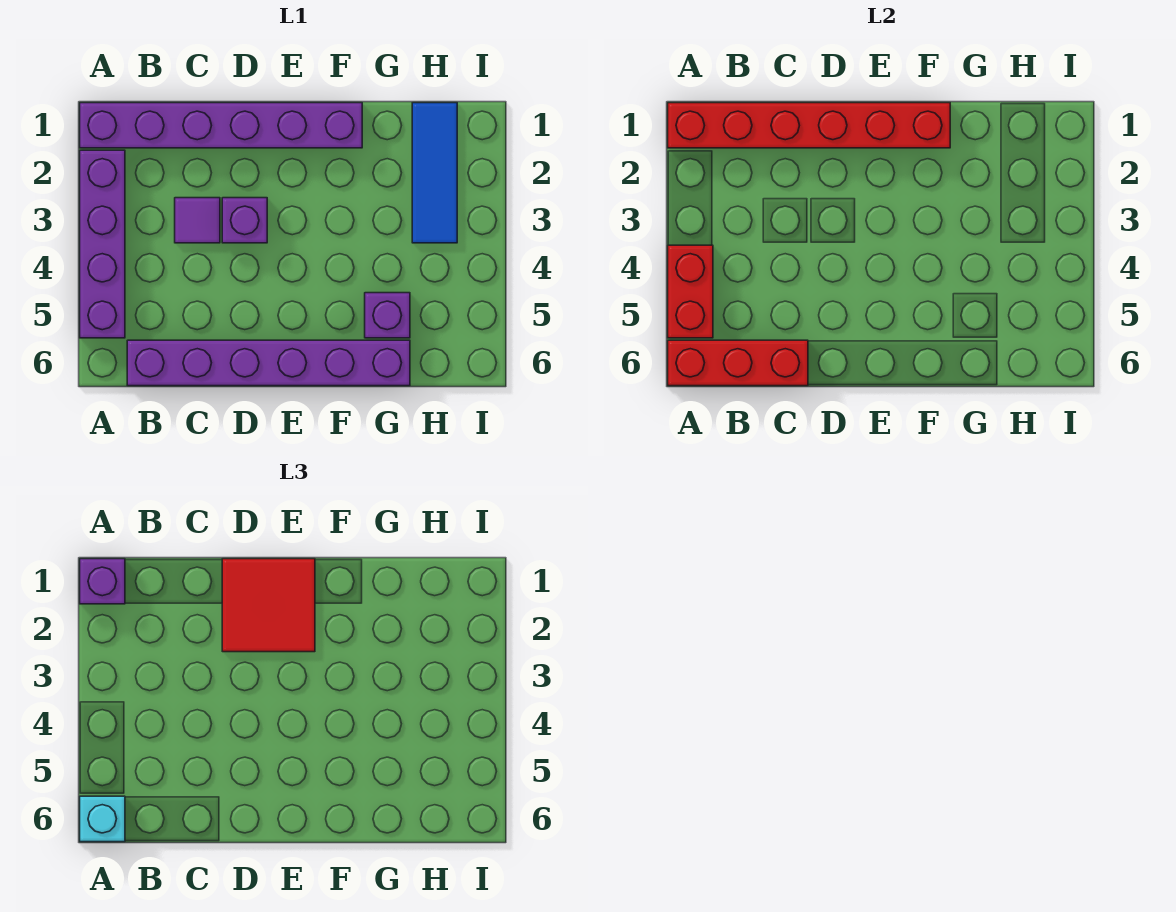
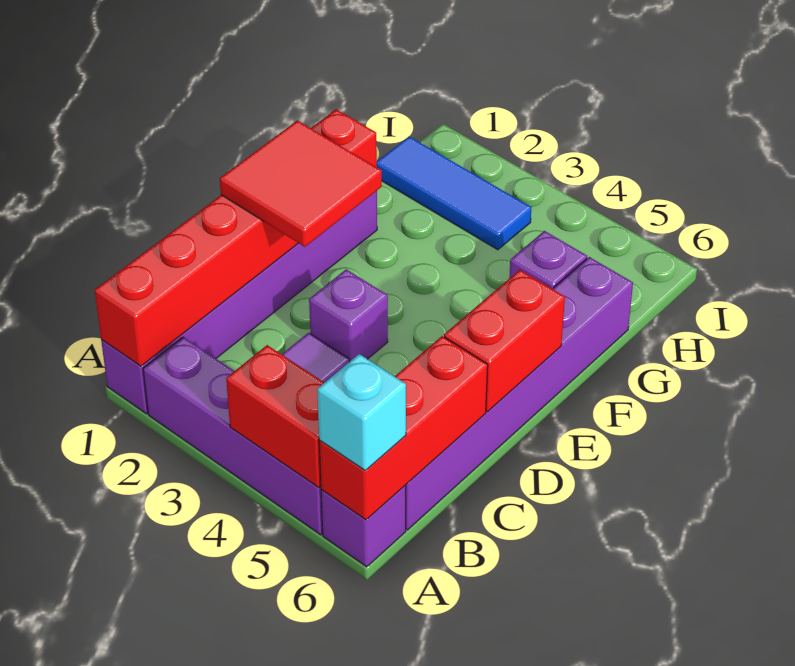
purple brick A1 level 3 -> purple brick A6 level 1
none -> red brick D6:E6 level 2

